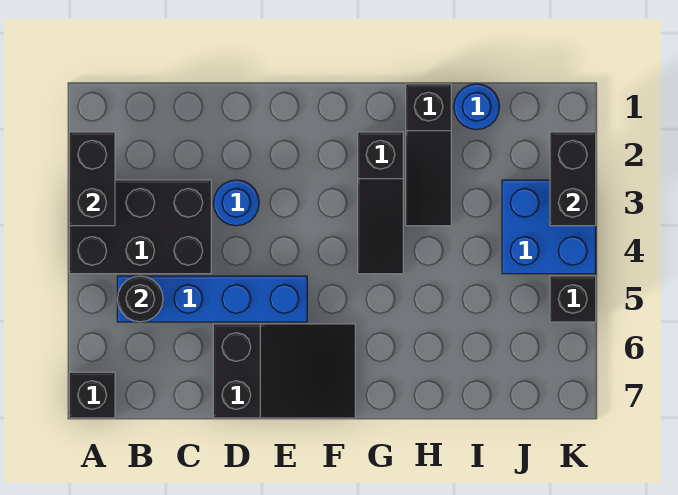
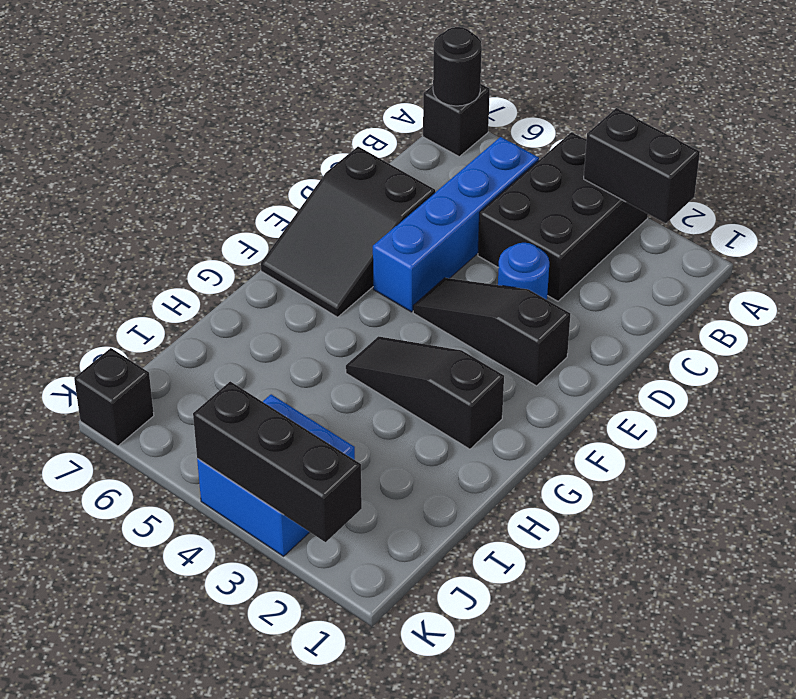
black round brick B5 level 2 -> black round brick A7 level 2
black slope H1:H3 level 1 top 1 -> black slope E2:E4 level 1 top 2
blue round brick I1 level 1 -> none
black brick K2:K3 level 2 -> black brick K2:K4 level 2
black brick K5 level 1 -> black brick K7 level 1

